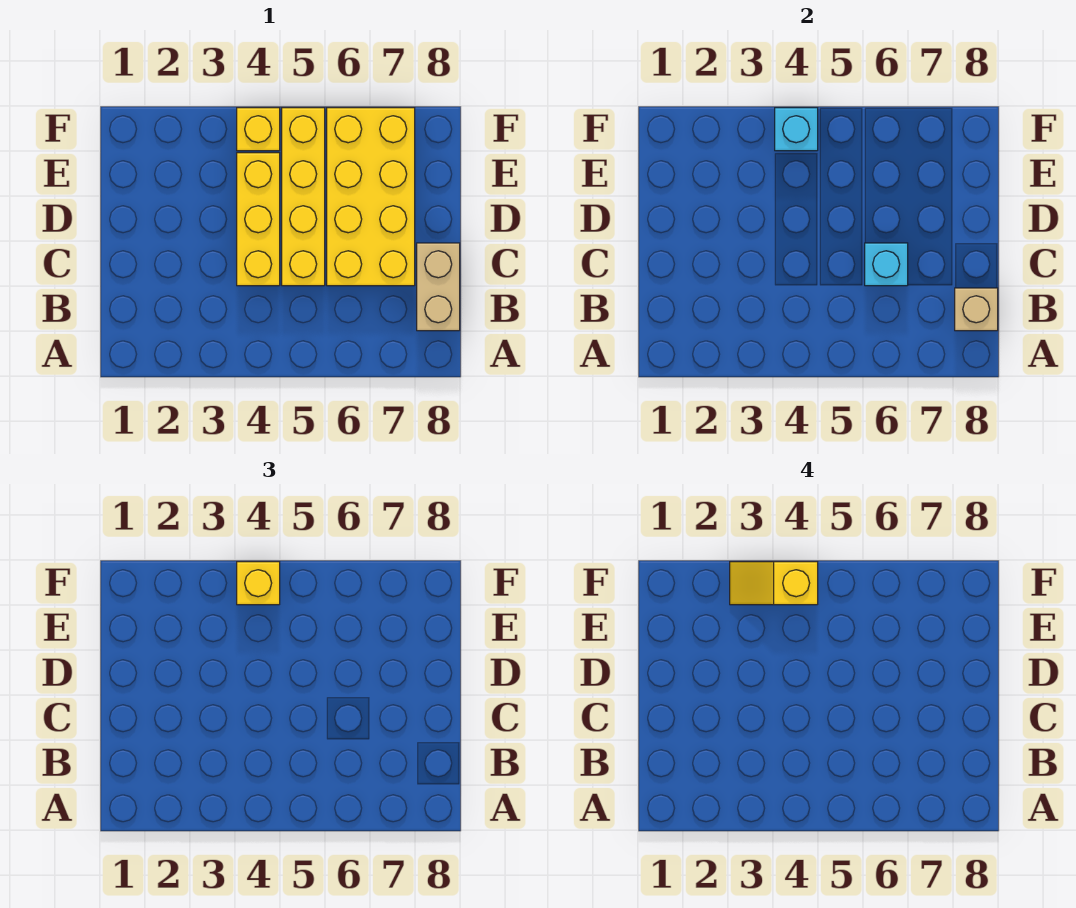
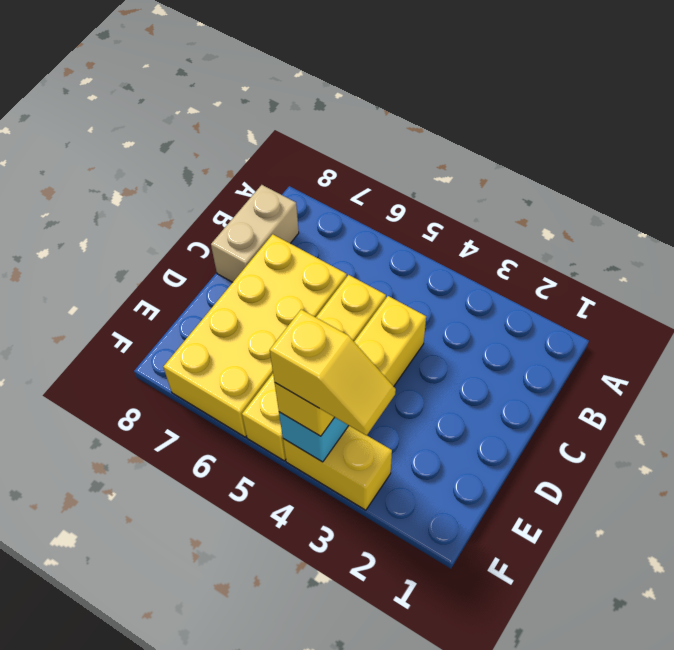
tan brick B8 level 2 -> none
cyan brick C6 level 2 -> none
yellow brick F4 level 1 -> yellow brick F3:F4 level 1

